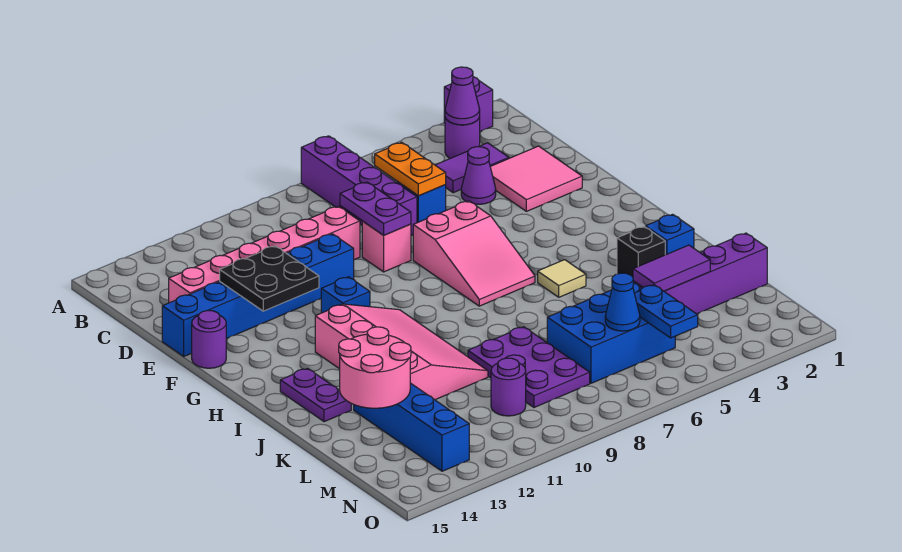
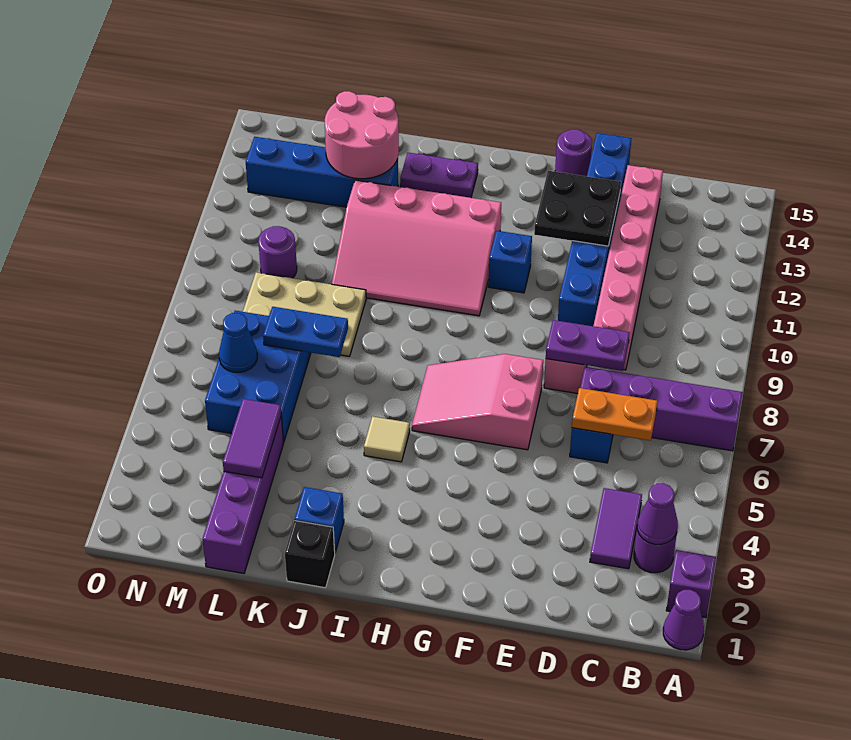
pink tile D2:E3 level 1 -> none
purple cone D4 level 1 -> purple cone A1 level 1
black brick J3 level 1 -> black brick J1 level 1
purple plate K8:M9 level 1 -> tan plate K8:M9 level 1
blue plate M5:N5 level 2 -> blue plate K7:L7 level 2

